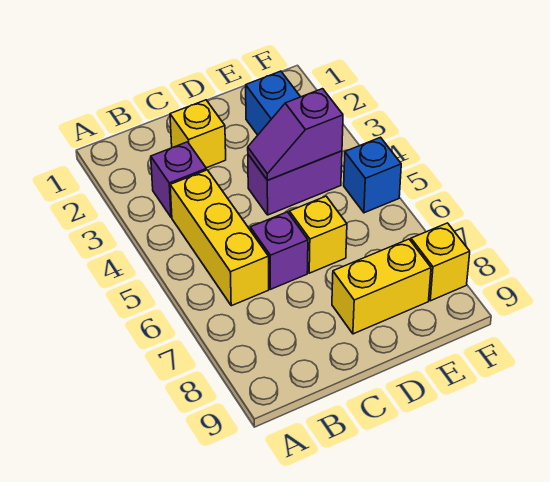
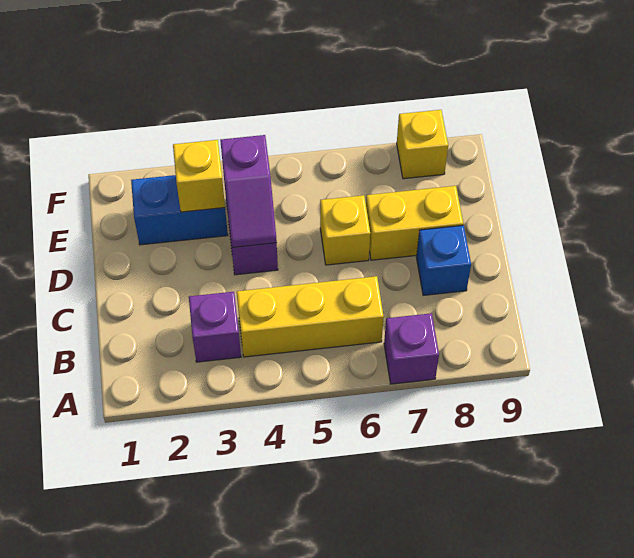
yellow brick C2 level 1 -> yellow brick E3 level 2
purple brick C6 level 1 -> purple brick A7 level 1
yellow brick D8:E8 level 1 -> yellow brick D7:D8 level 1
blue brick F5 level 1 -> blue brick C8 level 1

